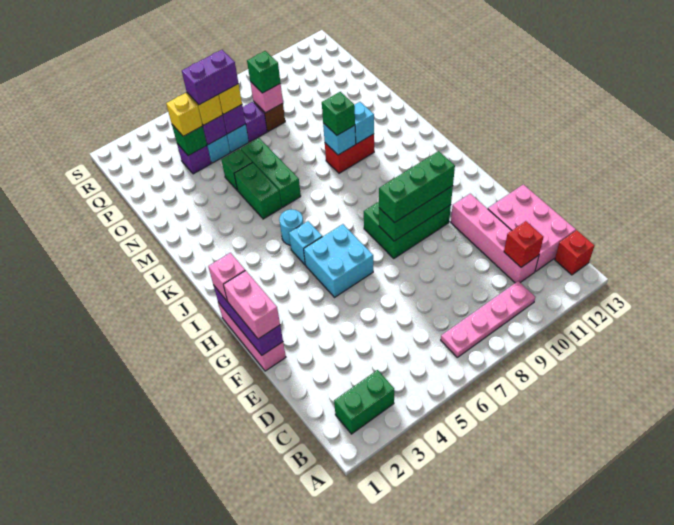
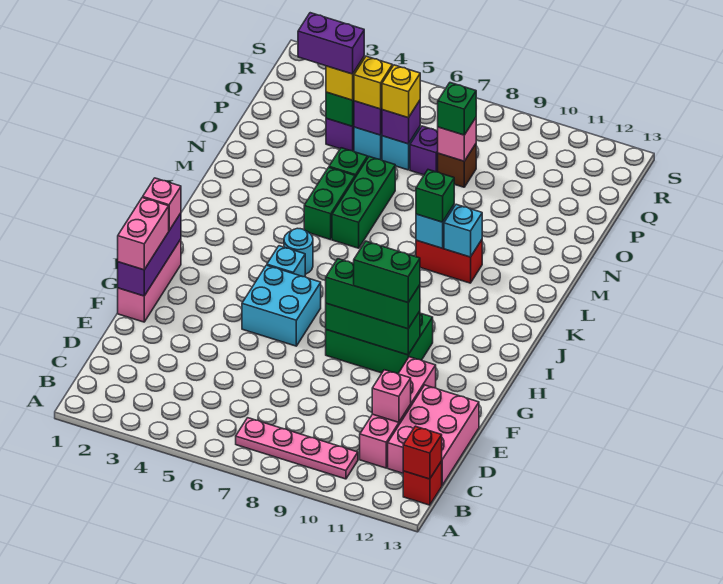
green brick B2:B3 level 1 -> green brick G9:G10 level 4
red brick C11 level 2 -> red brick B13 level 2
none -> pink brick D11 level 2
purple brick P5:P6 level 4 -> purple brick P3:P4 level 4

